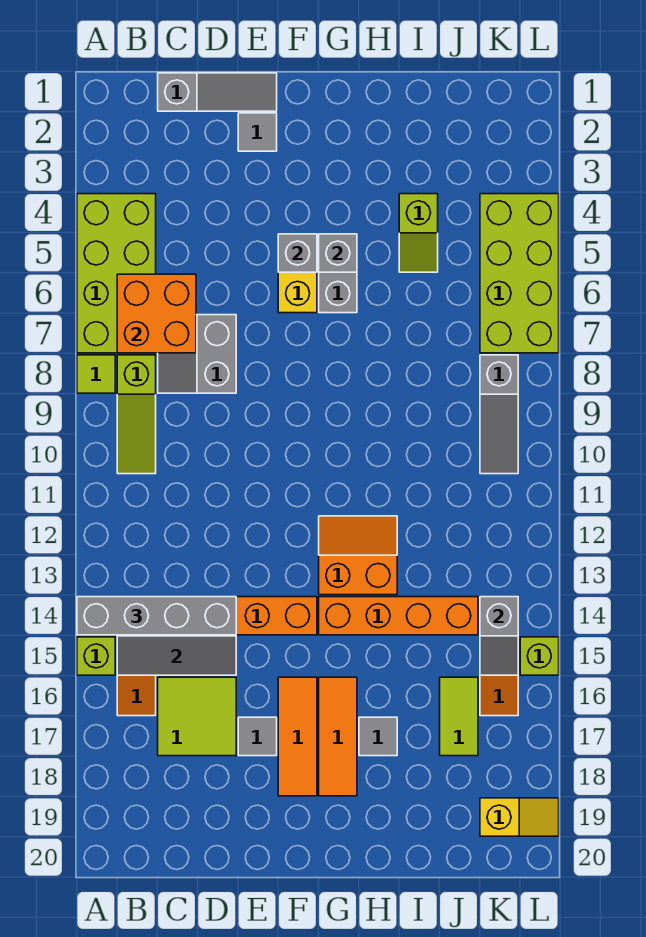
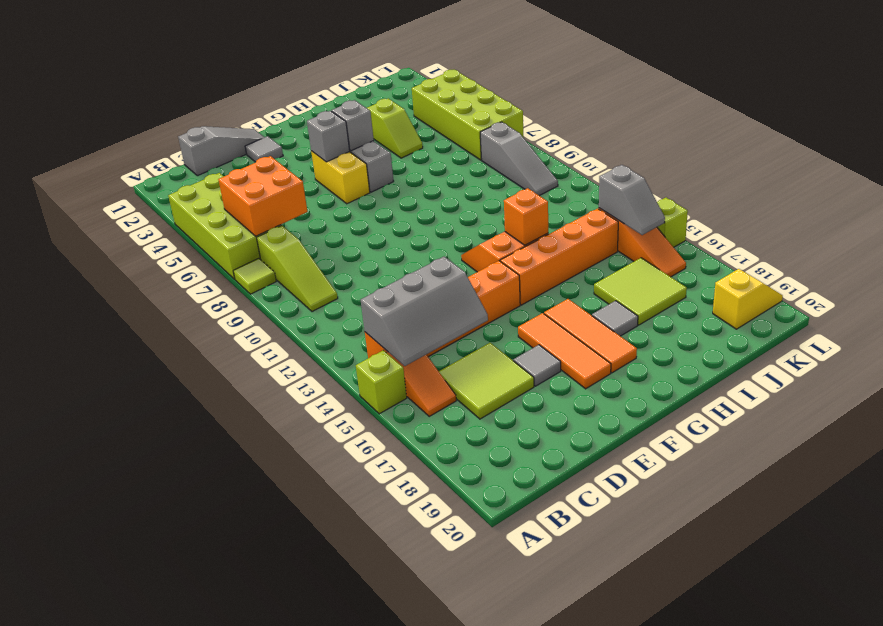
grey brick A14:D14 level 3 -> none
grey slope C7:D8 level 1 top D -> none
none -> orange brick H13 level 2
lime tile J16:J17 level 1 -> lime tile I16:J17 level 1

